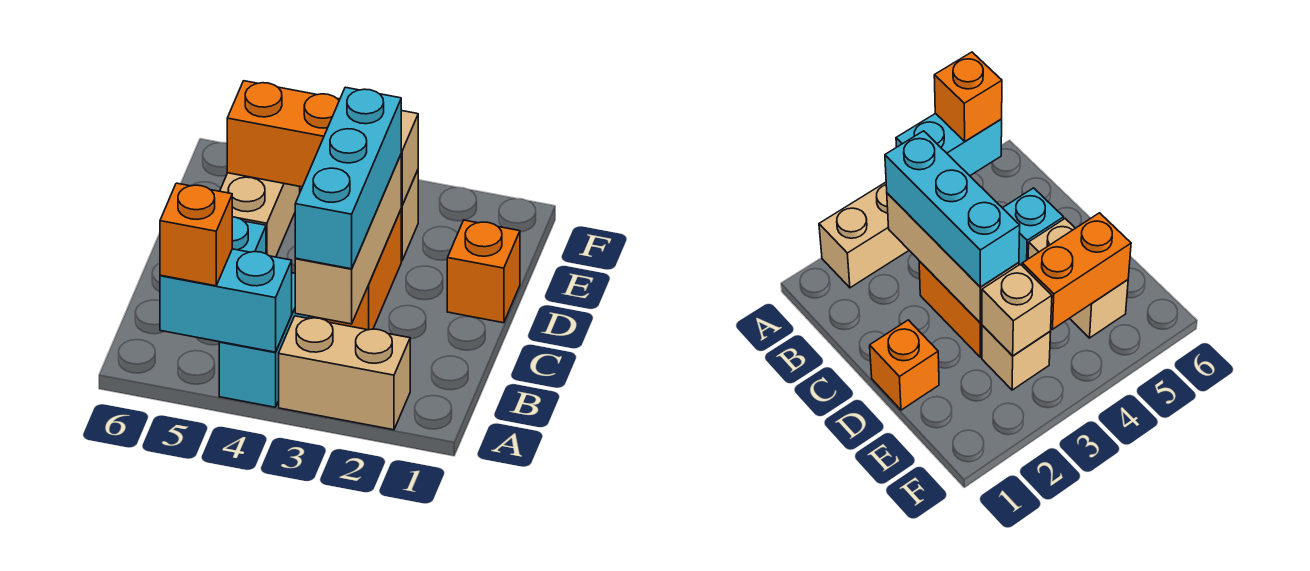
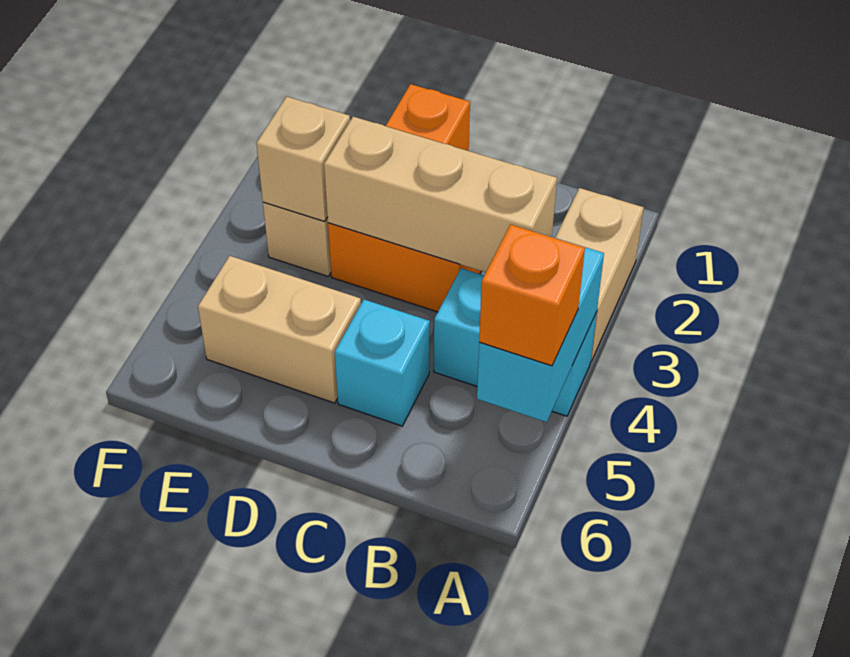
cyan brick B3:D3 level 3 -> none
orange brick E4:E5 level 2 -> none

